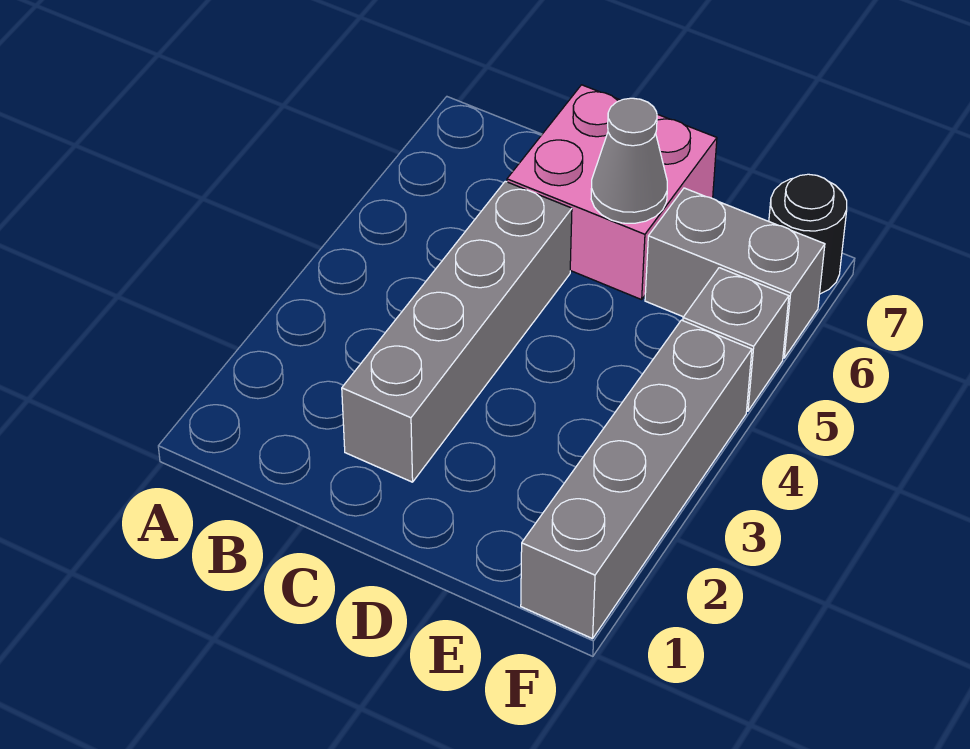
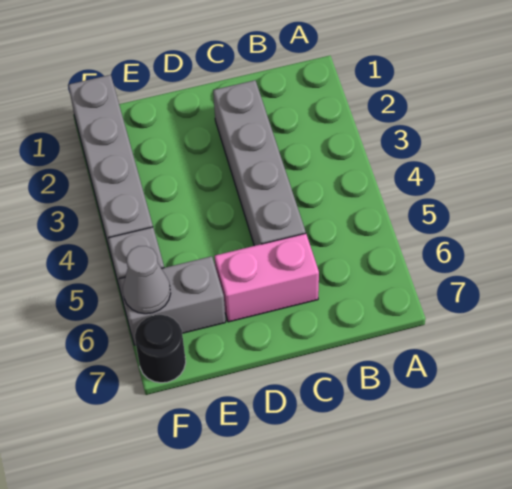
pink brick C6:D7 level 1 -> pink brick C6:D6 level 1
grey cone D6 level 2 -> grey cone F6 level 2

